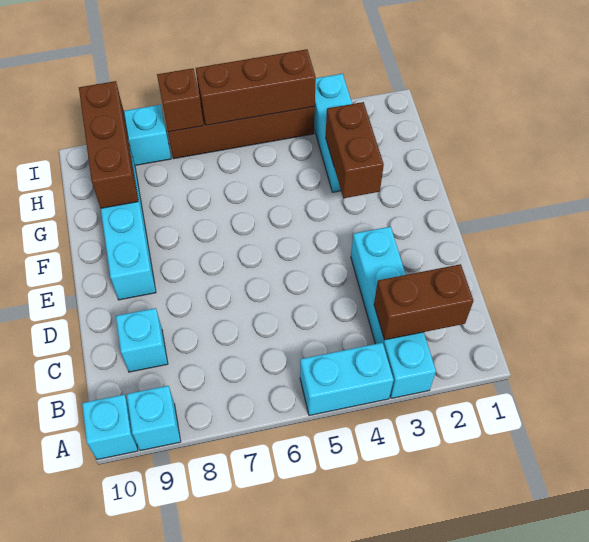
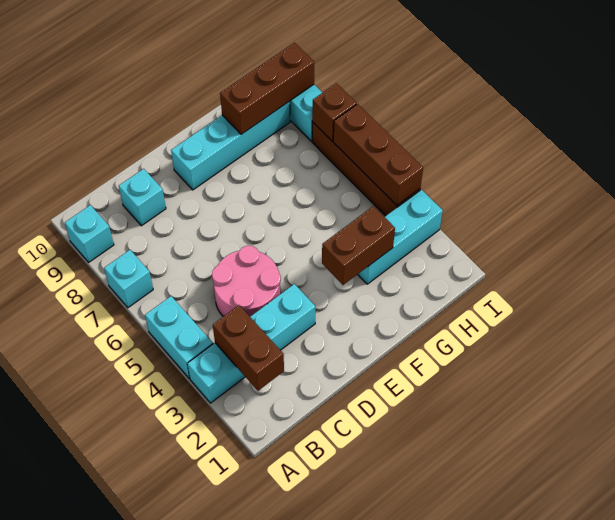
cyan brick A10 level 1 -> cyan brick A7 level 1
none -> pink round brick C4:D5 level 1

